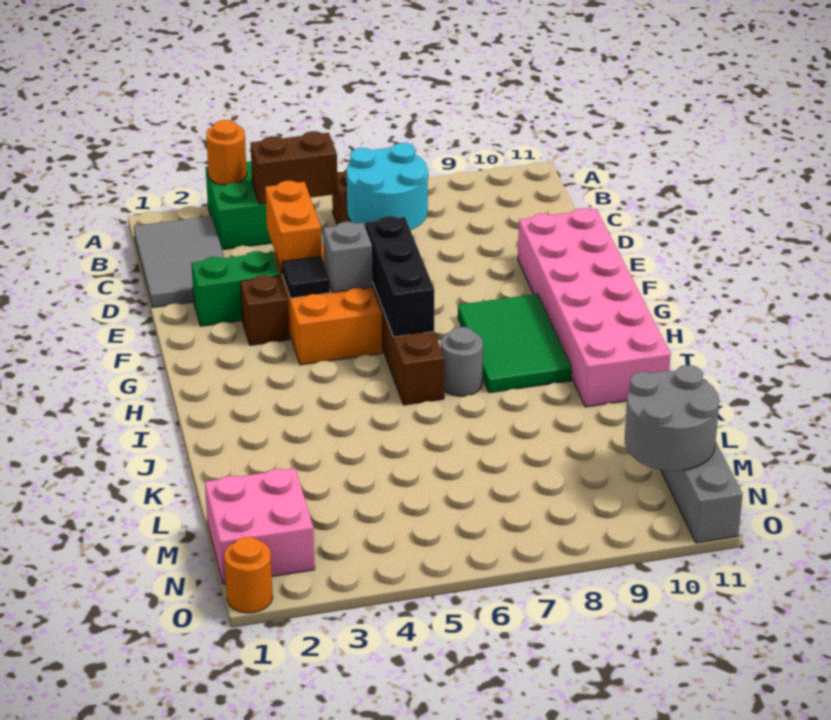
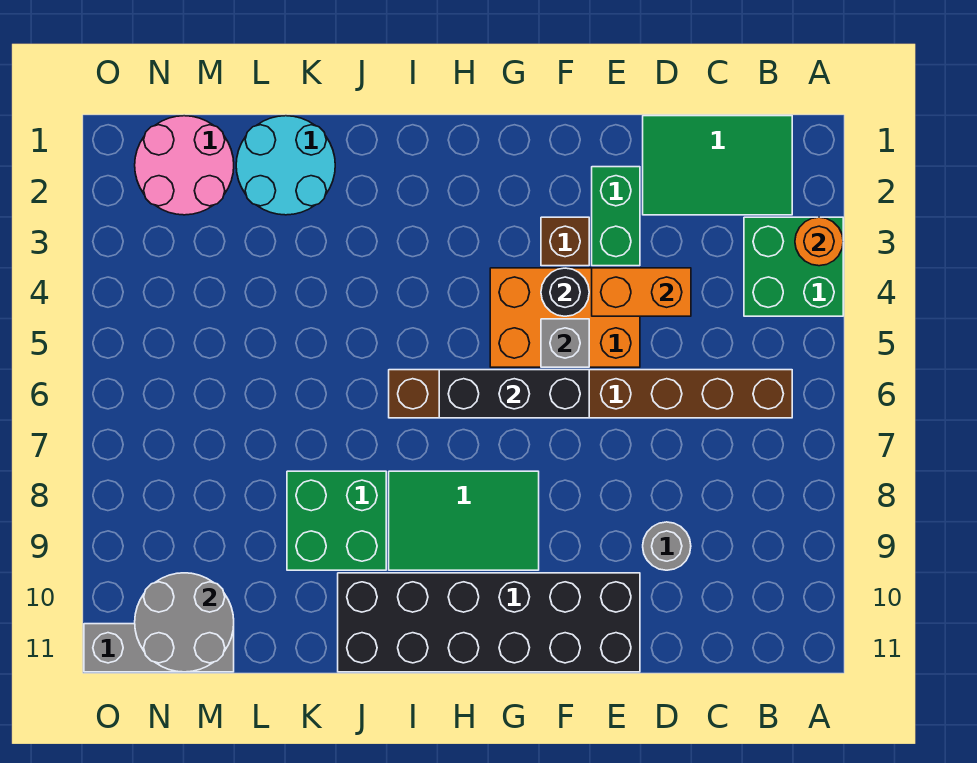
grey tile B1:D2 level 1 -> green tile B1:D2 level 1
brown brick B4:B5 level 2 -> none
cyan round brick C6:D7 level 2 -> cyan round brick K1:L2 level 1
pink brick E10:J11 level 1 -> black brick E10:J11 level 1
black tile F4 level 2 -> black round brick F4 level 2
grey round brick I7 level 1 -> grey round brick D9 level 1
none -> green brick J8:K9 level 1
pink brick M1:N2 level 1 -> pink round brick M1:N2 level 1
orange round brick O1 level 1 -> none

